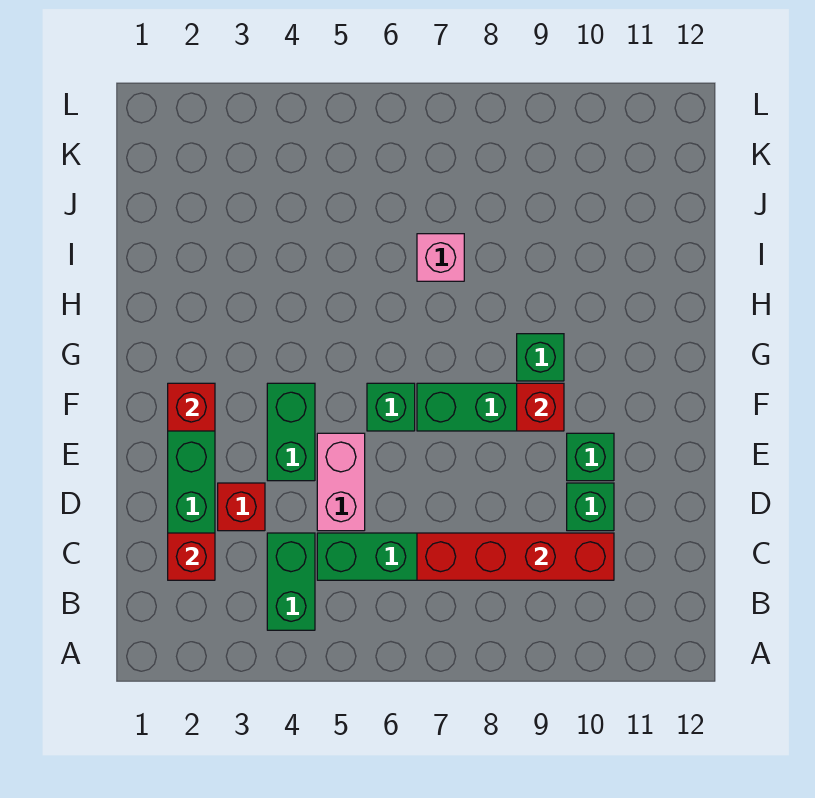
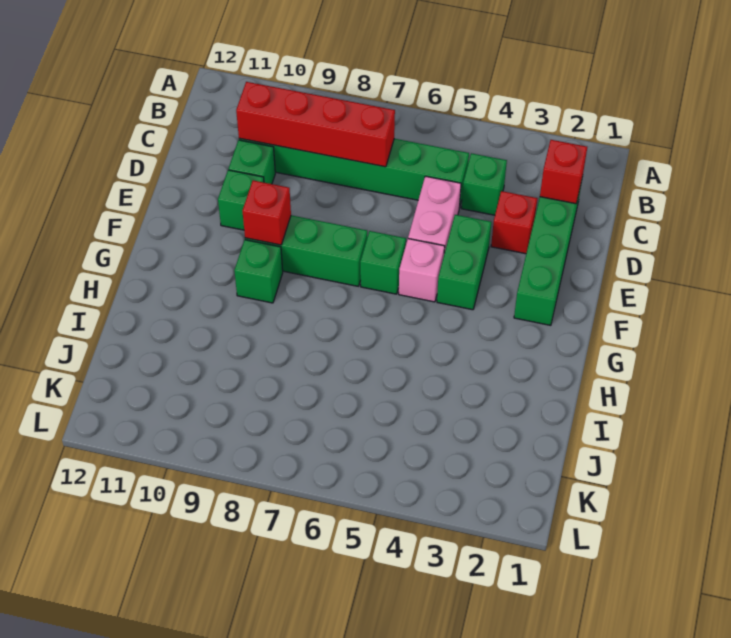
green brick B4:C4 level 1 -> green brick C4 level 1
red brick F2 level 2 -> none
pink brick I7 level 1 -> pink brick F5 level 1

